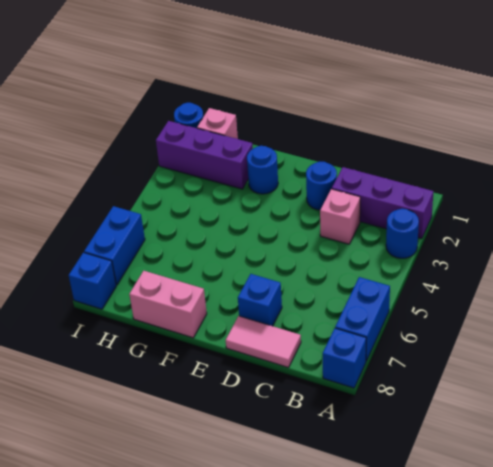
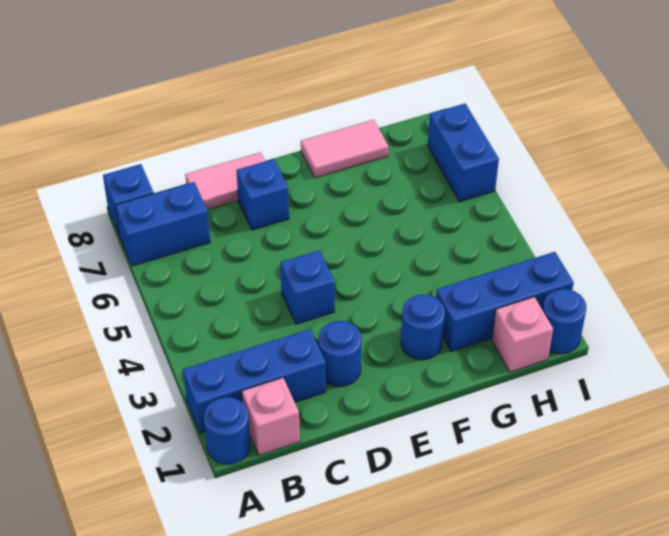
purple brick A2:C2 level 1 -> blue brick A2:C2 level 1
blue round brick A3 level 1 -> blue round brick A1 level 1
blue brick A6:A7 level 1 -> blue brick A7:B7 level 1
pink brick C3 level 1 -> pink brick B1 level 1
pink brick F8:G8 level 1 -> pink tile F8:G8 level 1
purple brick G2:I2 level 1 -> blue brick G2:I2 level 1
blue brick I8 level 1 -> blue brick D4 level 1

